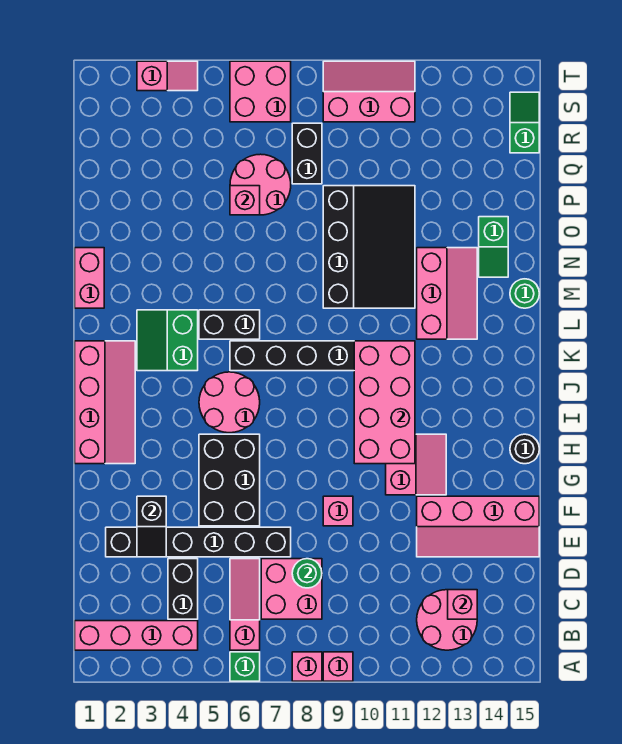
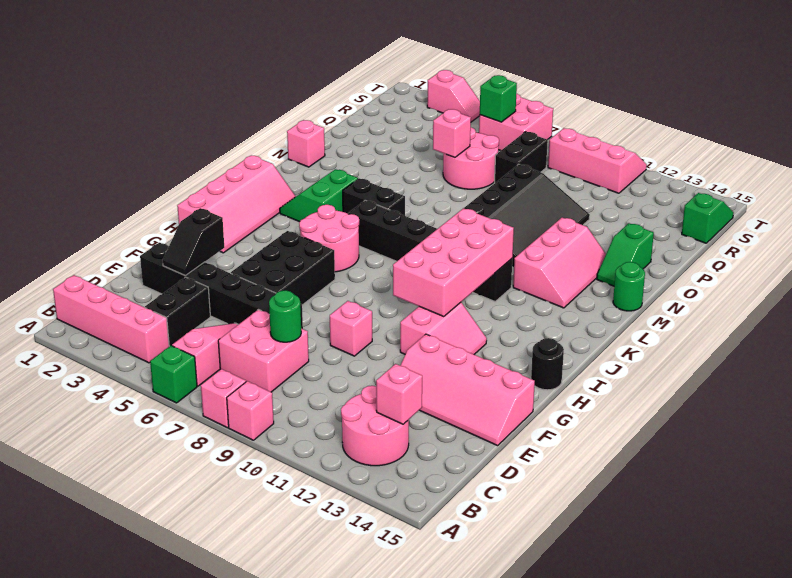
pink brick M1:N1 level 1 -> pink brick N1 level 1
none -> green brick S6 level 2

